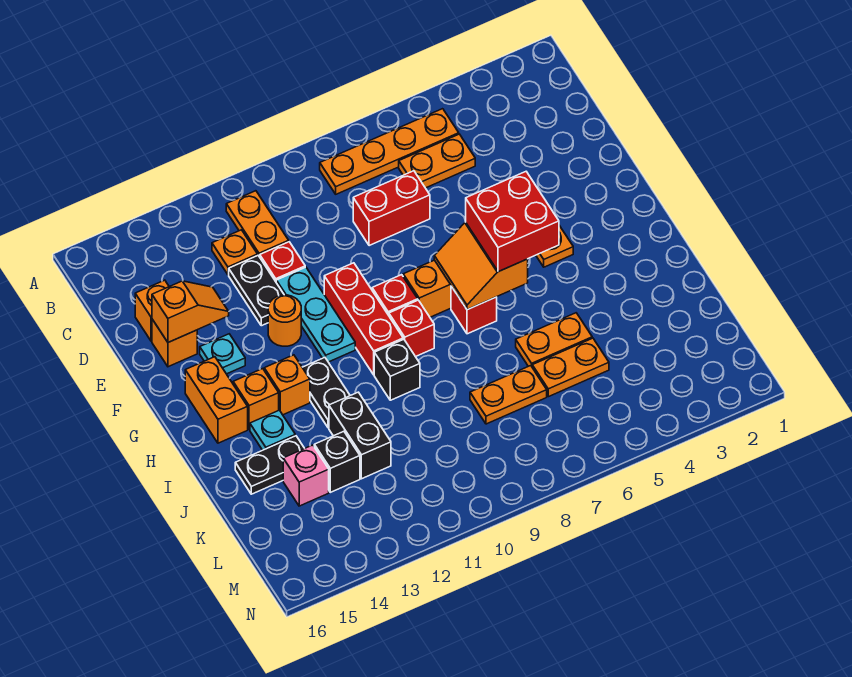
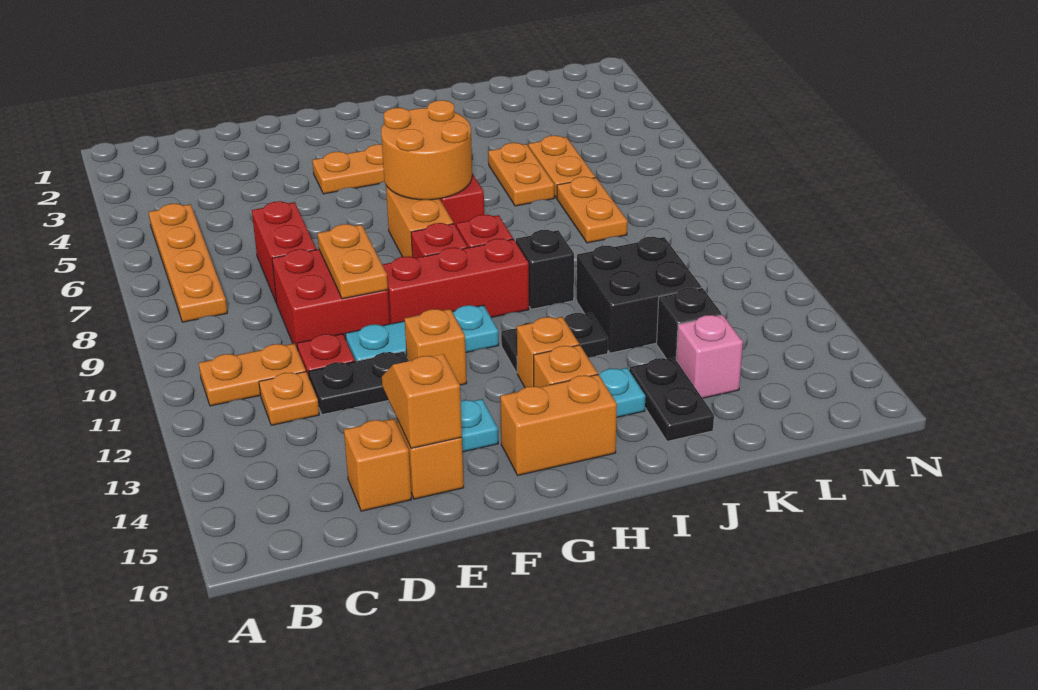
orange plate C5:C6 level 1 -> orange plate E9:E10 level 2
orange round brick F12 level 1 -> orange brick F12 level 1
red brick G5:H6 level 3 -> red brick D9:E10 level 1
orange slope G6:H7 level 2 top 6 -> orange round brick G6:H7 level 2
black brick J12:K12 level 1 -> black brick J11:K12 level 1

